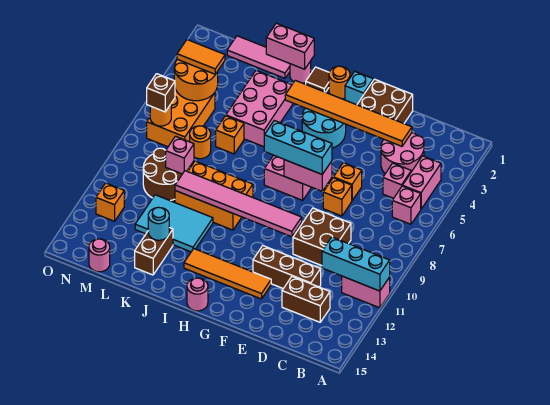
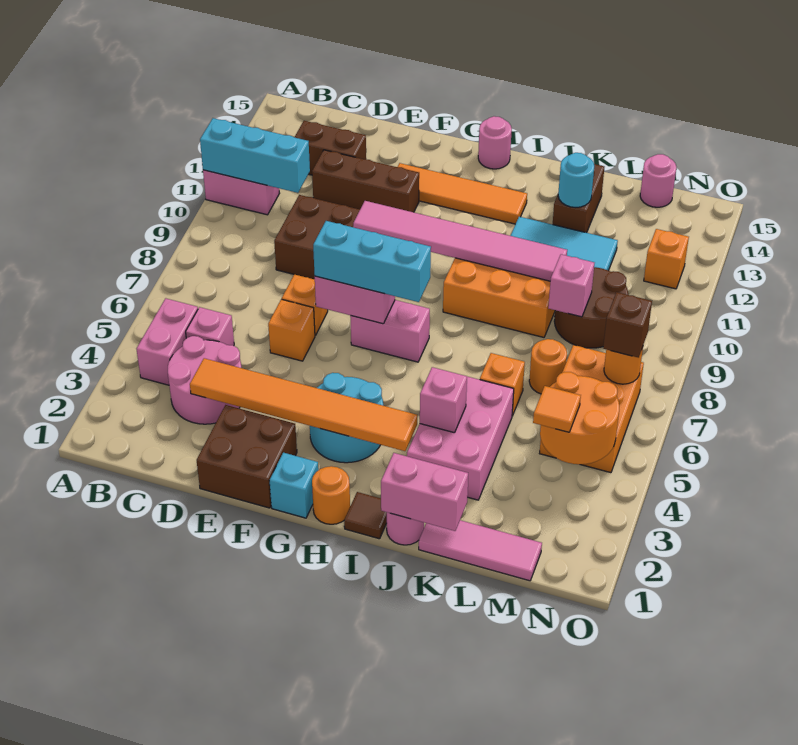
pink brick B6 level 1 -> pink brick J4 level 2
orange tile M4:N4 level 3 -> orange tile M4 level 3

